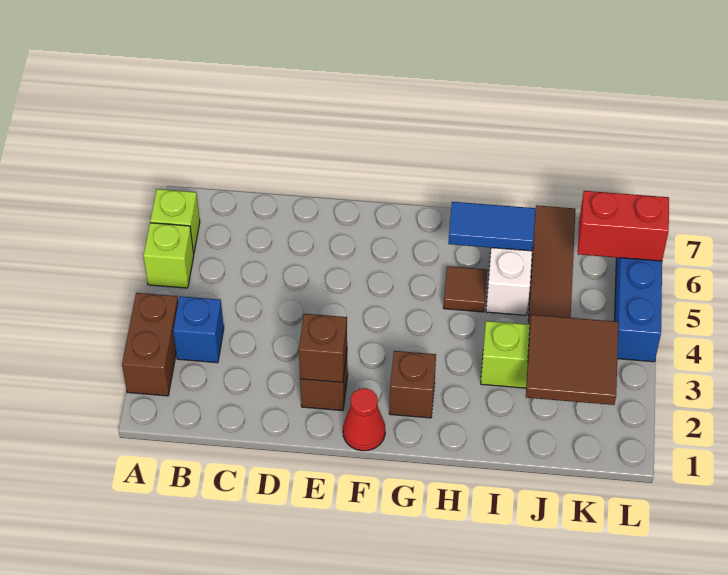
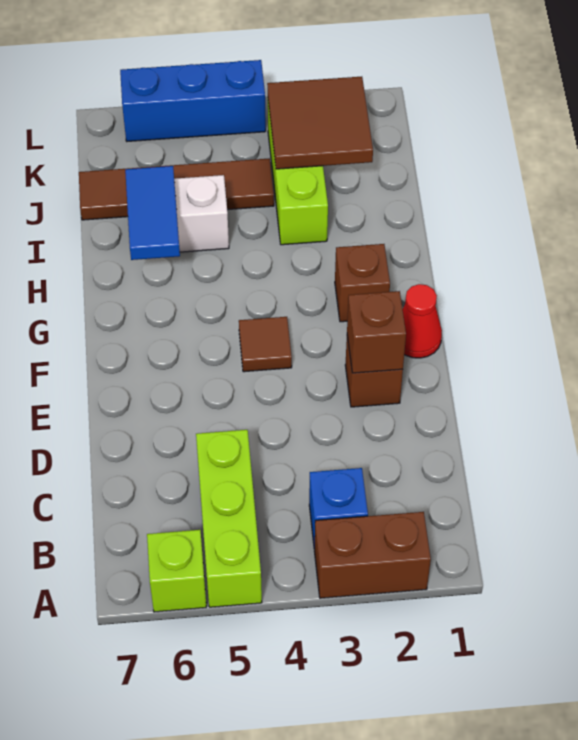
lime brick A5 level 1 -> lime brick A5:C5 level 1
brown tile H5 level 1 -> brown tile F4 level 1
red brick K6:L6 level 2 -> none

